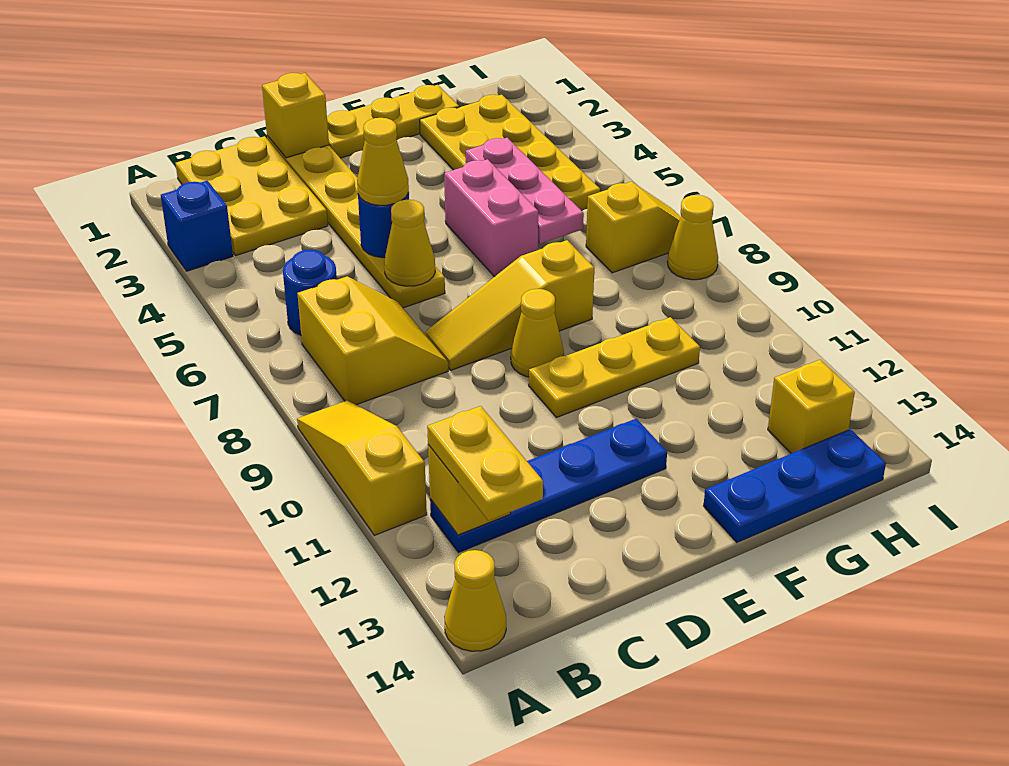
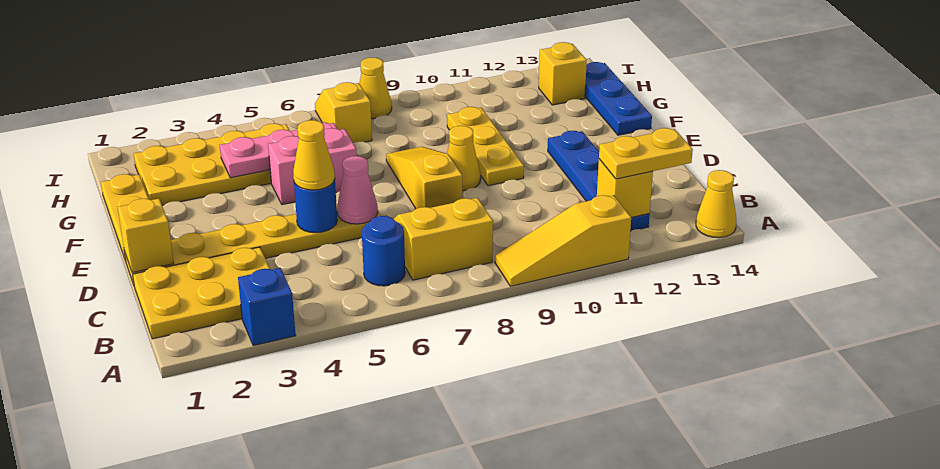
yellow cone D6 level 2 -> pink cone D6 level 2
yellow slope D8:F8 level 1 top F -> yellow slope D8:F8 level 1 top D

